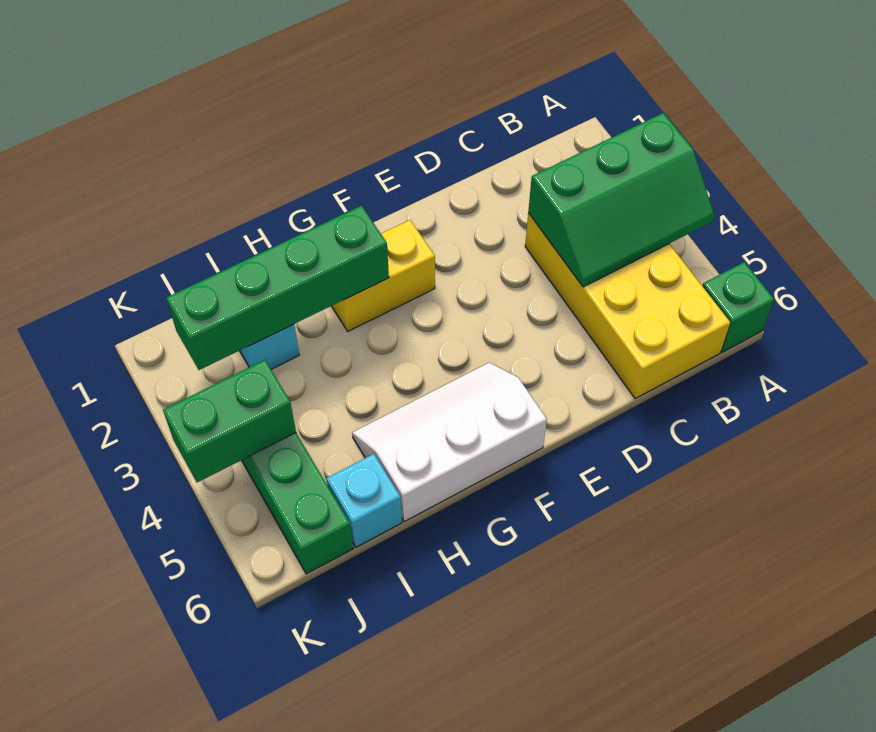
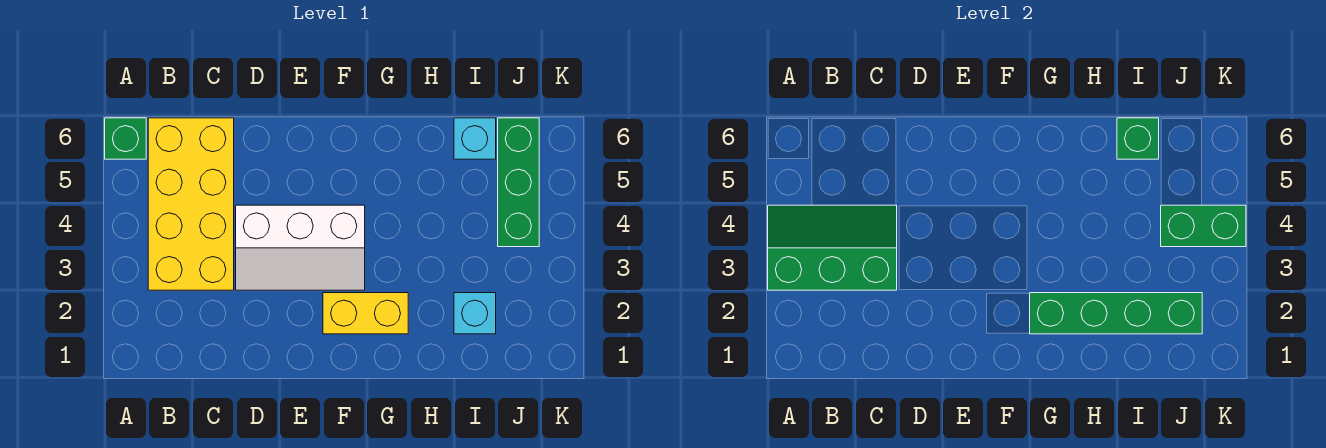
white slope F5:H6 level 1 top 6 -> white slope D3:F4 level 1 top 4
none -> green brick I6 level 2

